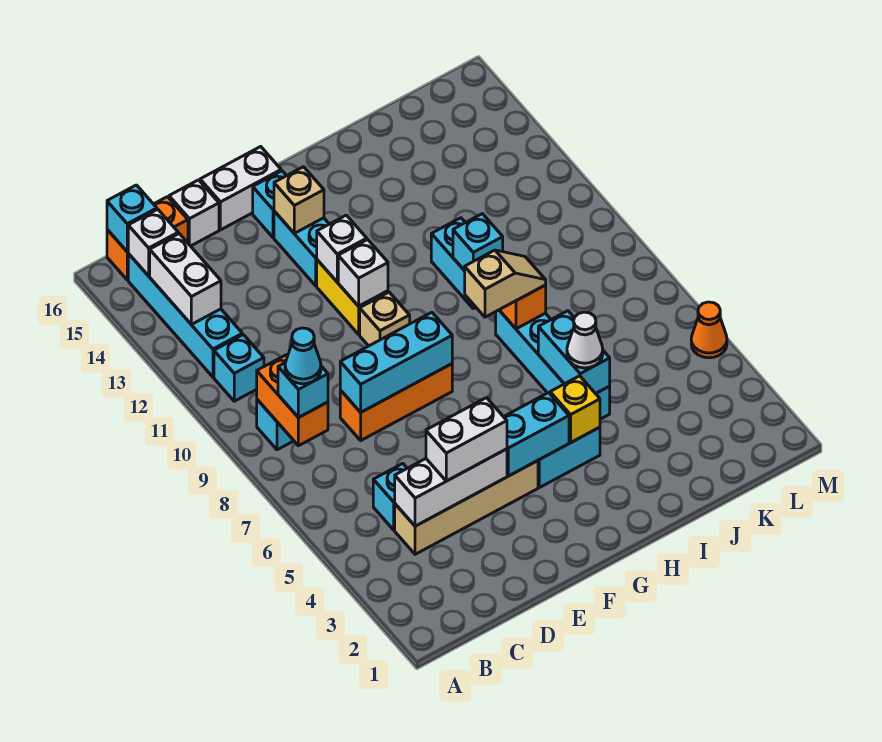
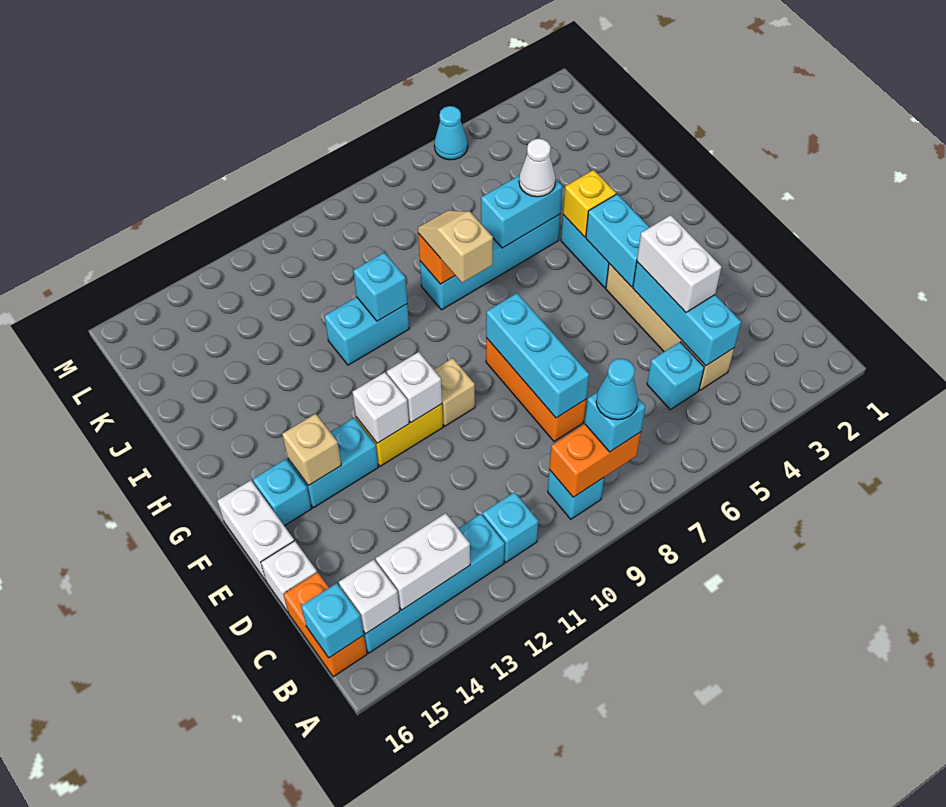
white brick C4:E4 level 2 -> cyan brick C4:E4 level 2
orange cone M5 level 1 -> cyan cone M5 level 1

